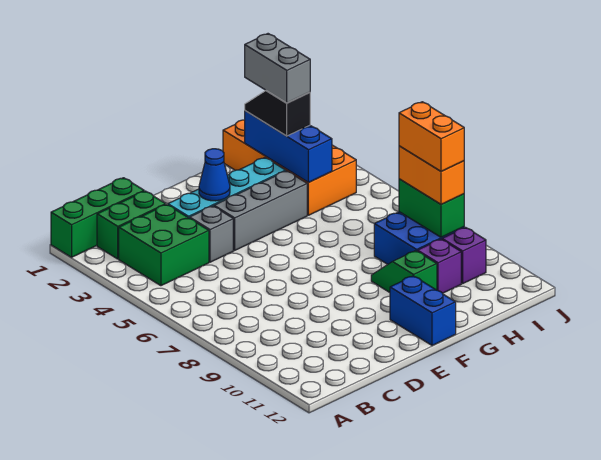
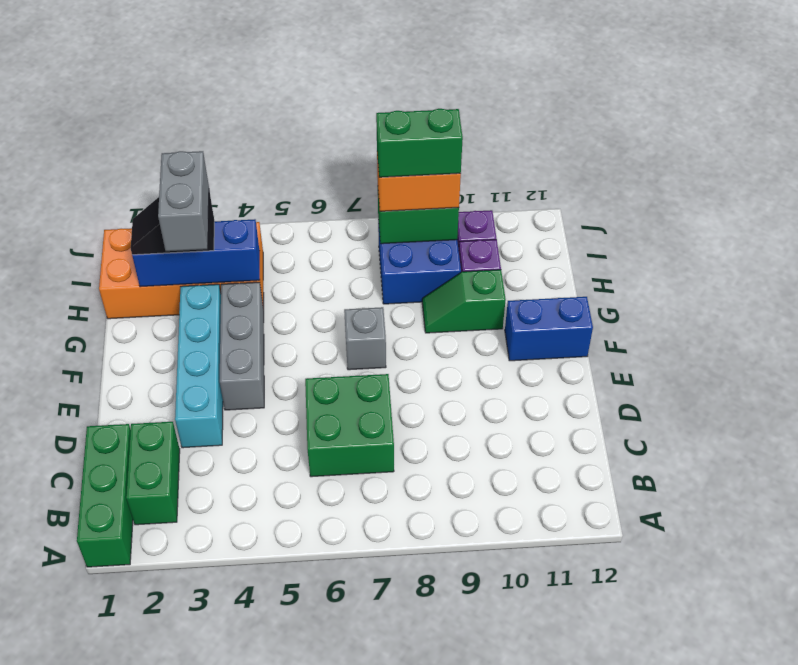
green brick B3:C4 level 1 -> green brick C6:D7 level 1
grey brick D4 level 1 -> grey brick F7 level 1
blue cone E3 level 2 -> none
grey brick H2:H3 level 4 -> grey brick G3:H3 level 4
orange brick I8:I9 level 4 -> green brick I8:I9 level 4

